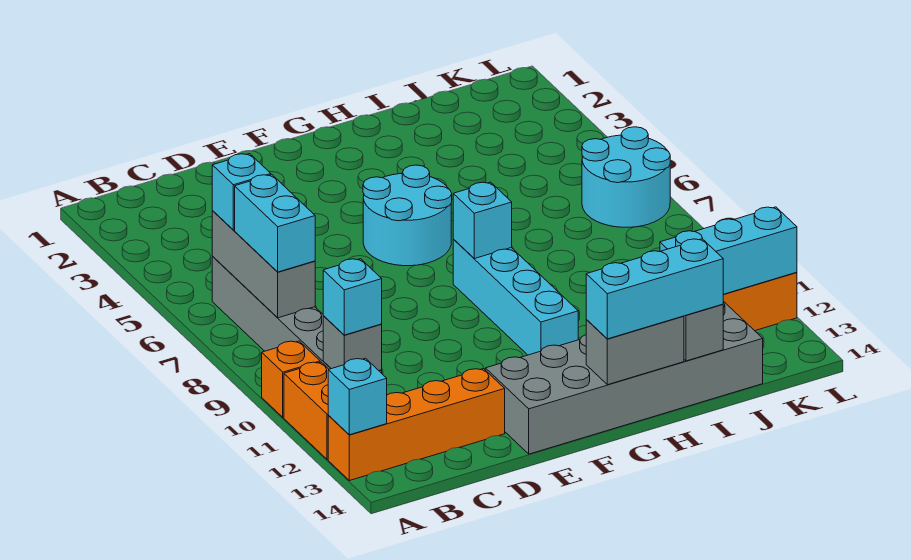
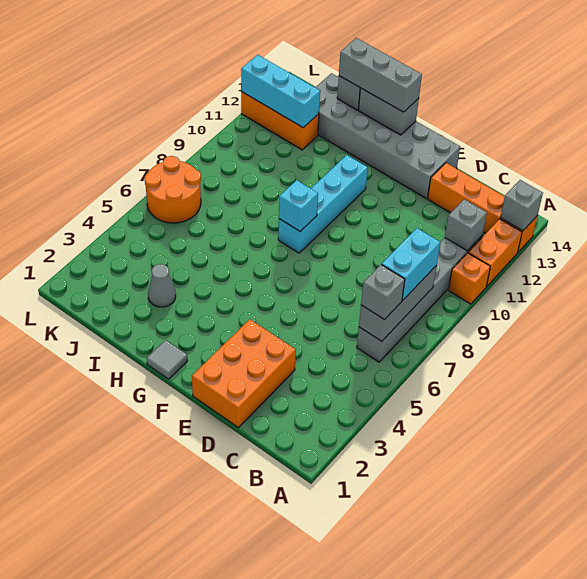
cyan brick A13 level 2 -> grey brick A13 level 2
cyan brick B6 level 3 -> grey brick B6 level 3
cyan brick B11 level 3 -> none
none -> orange brick D1:E3 level 1
cyan round brick F5:G6 level 1 -> none
none -> grey tile G1 level 1
cyan brick G14:I14 level 3 -> grey brick G14:I14 level 3
none -> grey cone I3 level 1
cyan round brick K6:L7 level 1 -> orange round brick K6:L7 level 1

